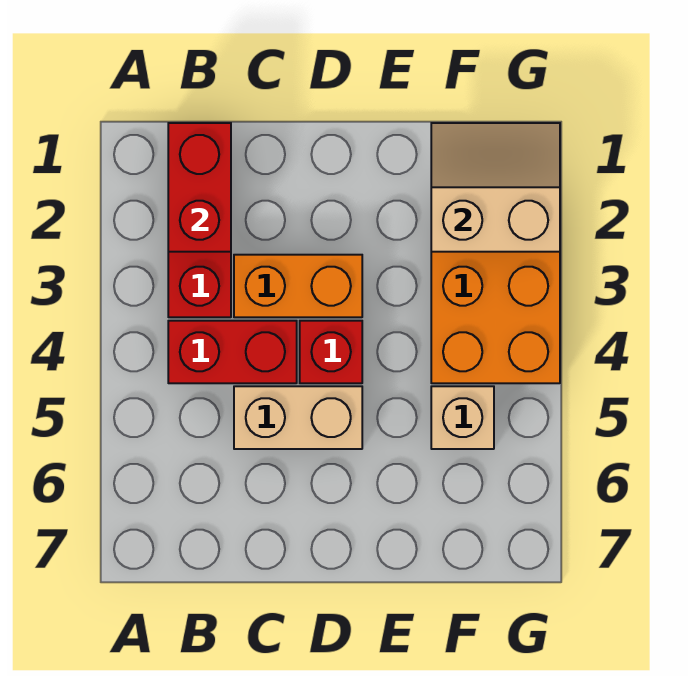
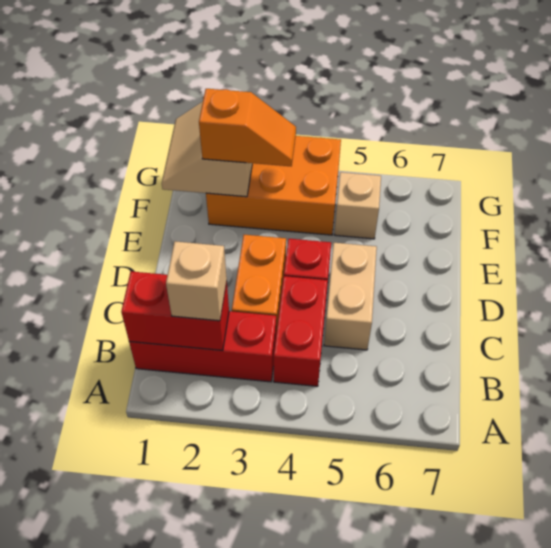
none -> tan brick B2 level 3
none -> orange slope F2:F3 level 3 top 2

